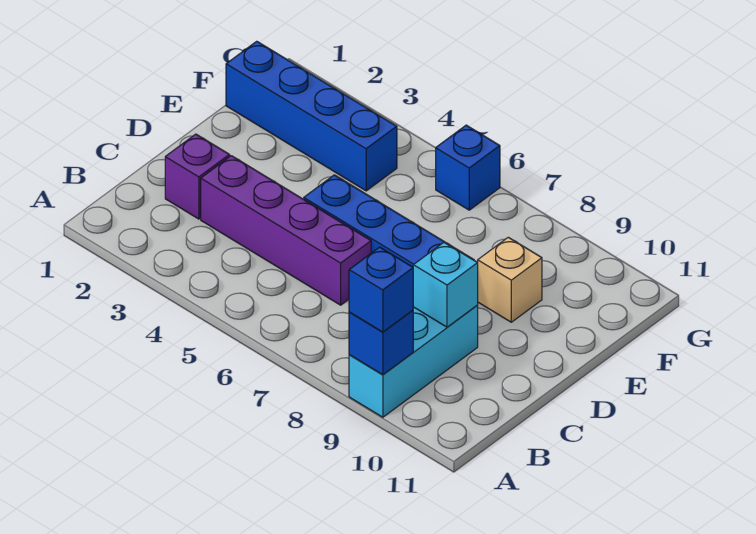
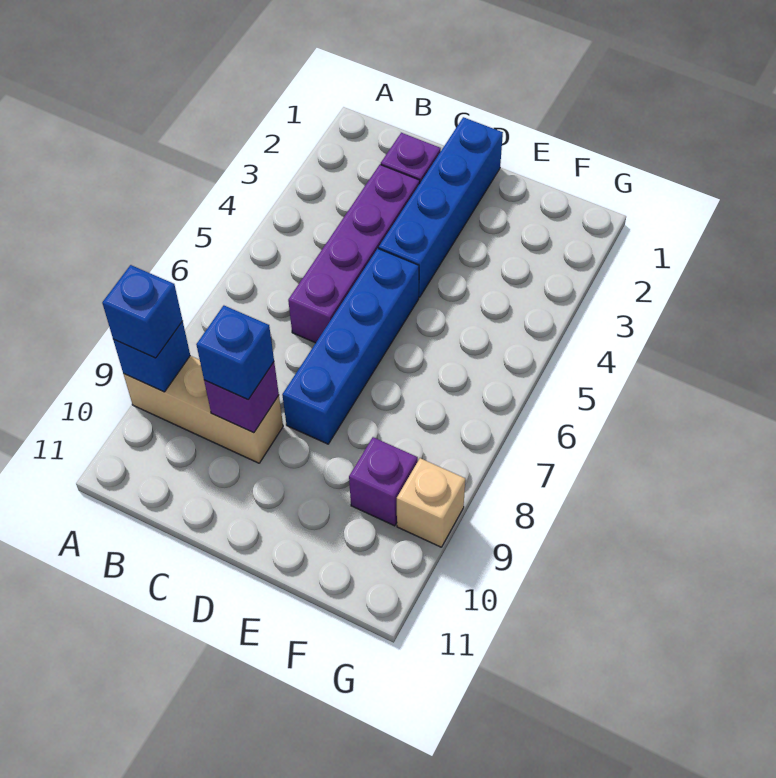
cyan brick A9:C9 level 1 -> tan brick A9:C9 level 1
cyan brick C9 level 2 -> purple brick C9 level 2
tan brick E9 level 1 -> tan brick G9 level 1
blue brick F1:F4 level 1 -> blue brick D1:D4 level 1
none -> purple brick F9 level 1
blue brick G6 level 1 -> blue brick C9 level 3

